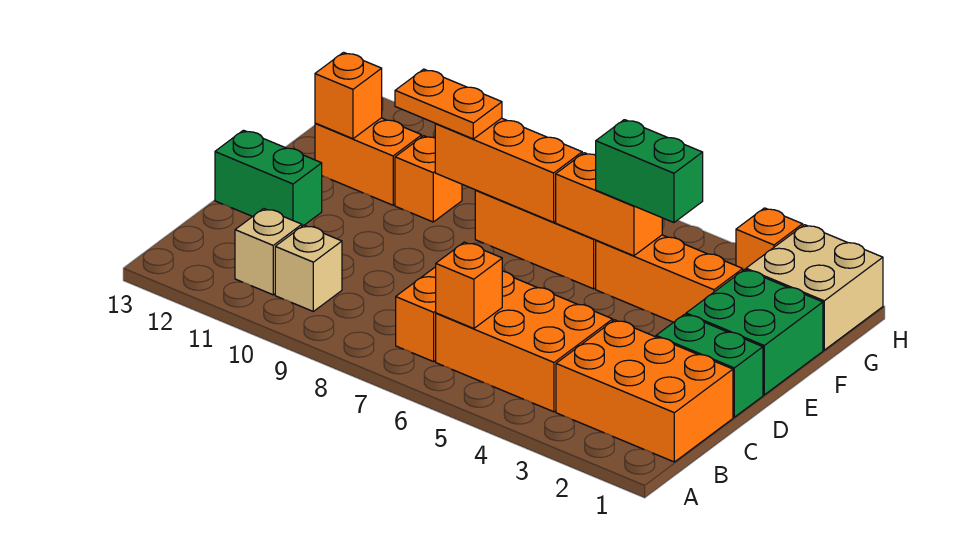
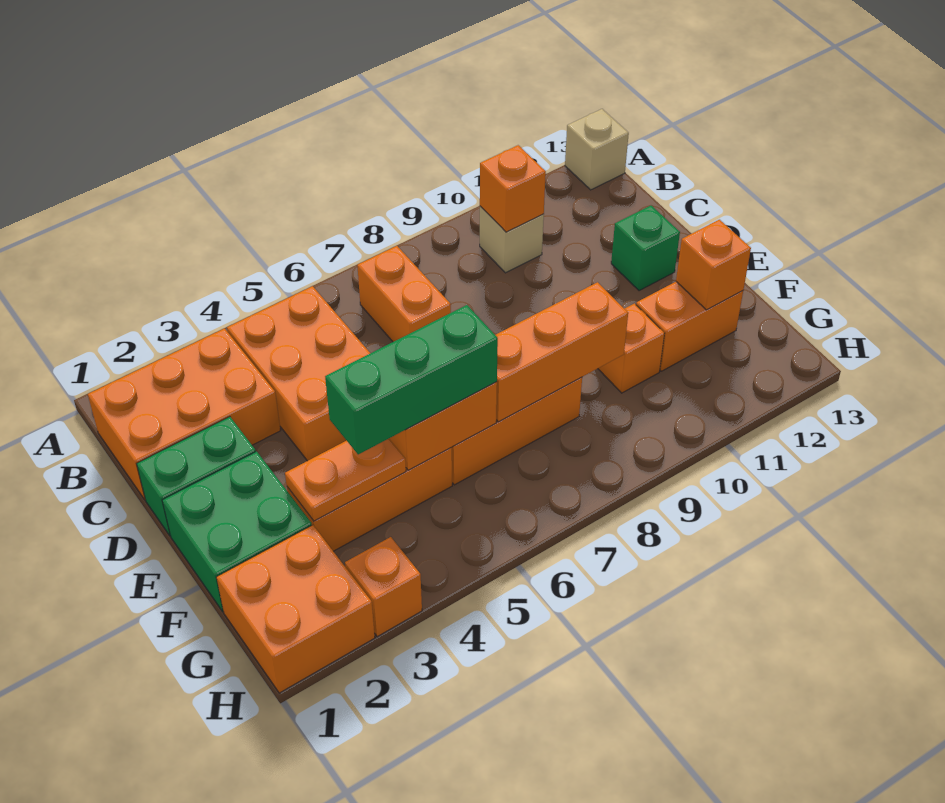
orange brick B4:C6 level 1 -> orange brick B4:D5 level 1
orange brick B6 level 2 -> orange brick B10 level 2
tan brick B11 level 1 -> tan brick A13 level 1
green brick D12:D13 level 1 -> green brick D12 level 1
green brick F4:F5 level 3 -> green brick F4:F6 level 3
orange plate F9:F10 level 3 -> orange plate F3:F4 level 2
tan brick G1:H2 level 1 -> orange brick G1:H2 level 1

